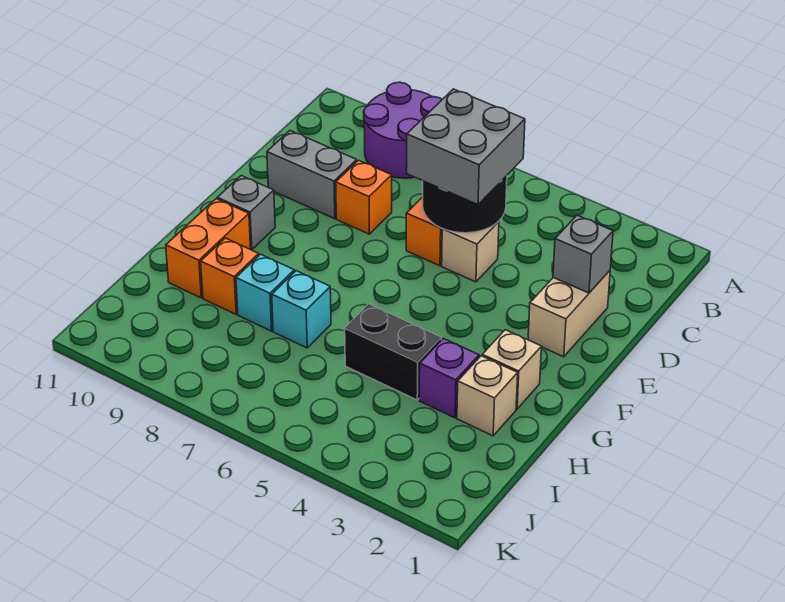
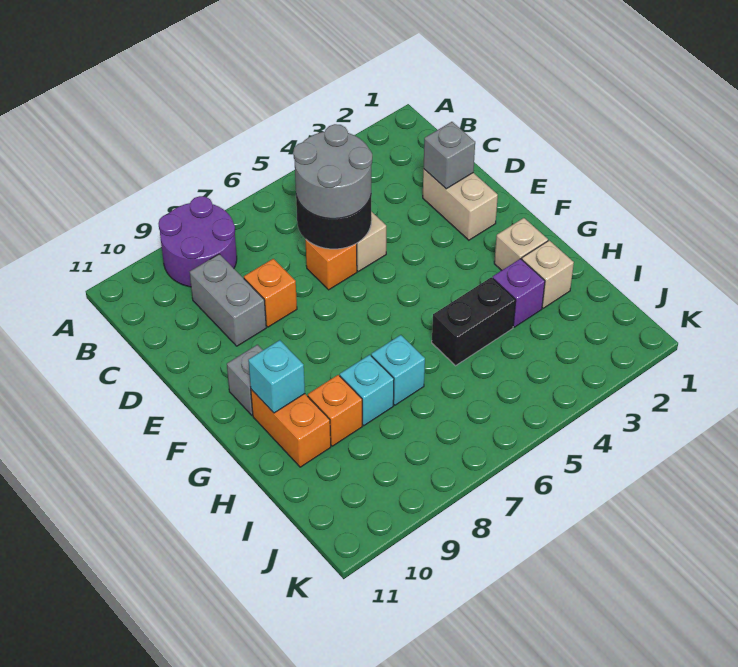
grey brick C5:D6 level 3 -> grey round brick C5:D6 level 3
grey brick D9:D10 level 1 -> grey brick C9:D9 level 1
none -> cyan brick G10 level 2

